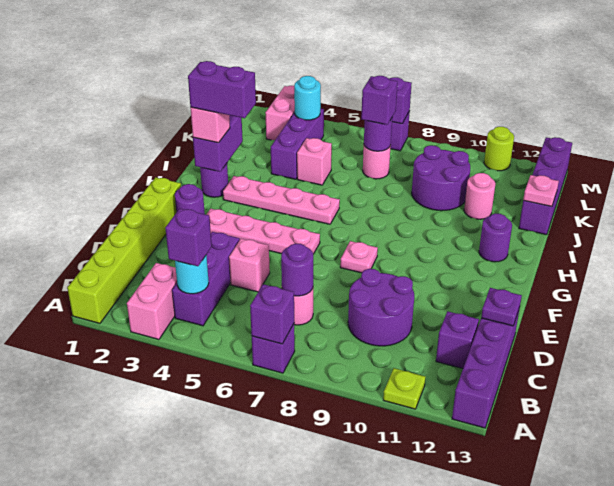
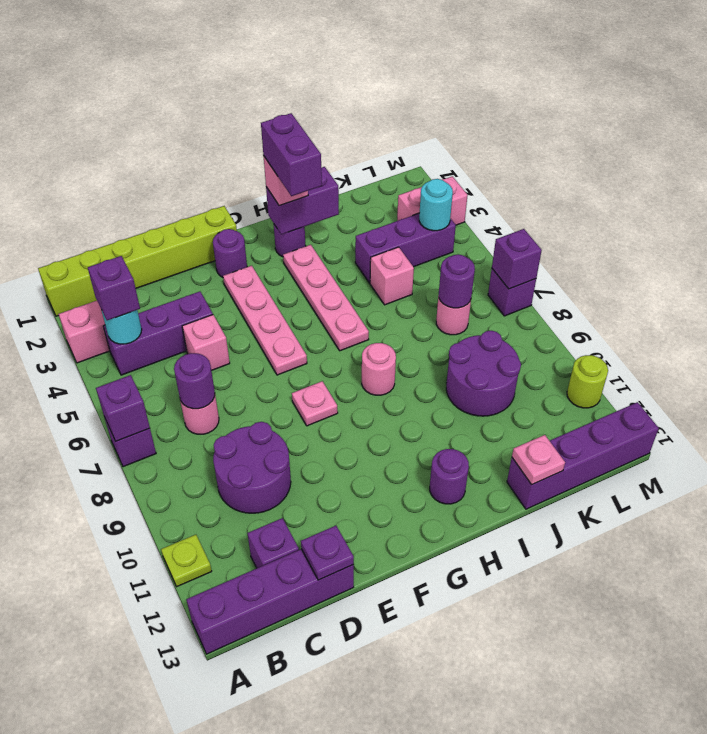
pink round brick J11 level 1 -> pink round brick H8 level 1
purple brick K7 level 3 -> none

